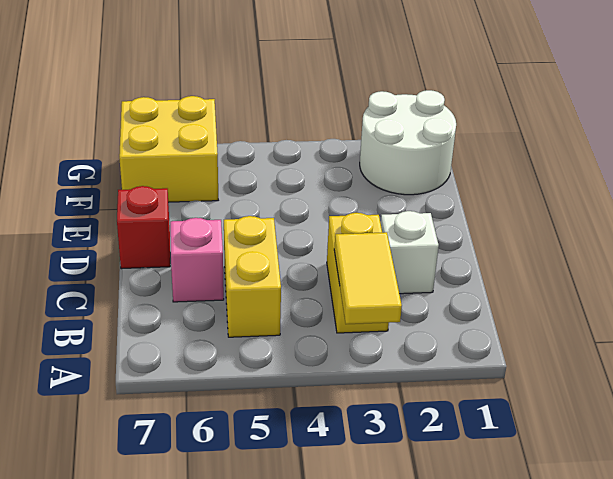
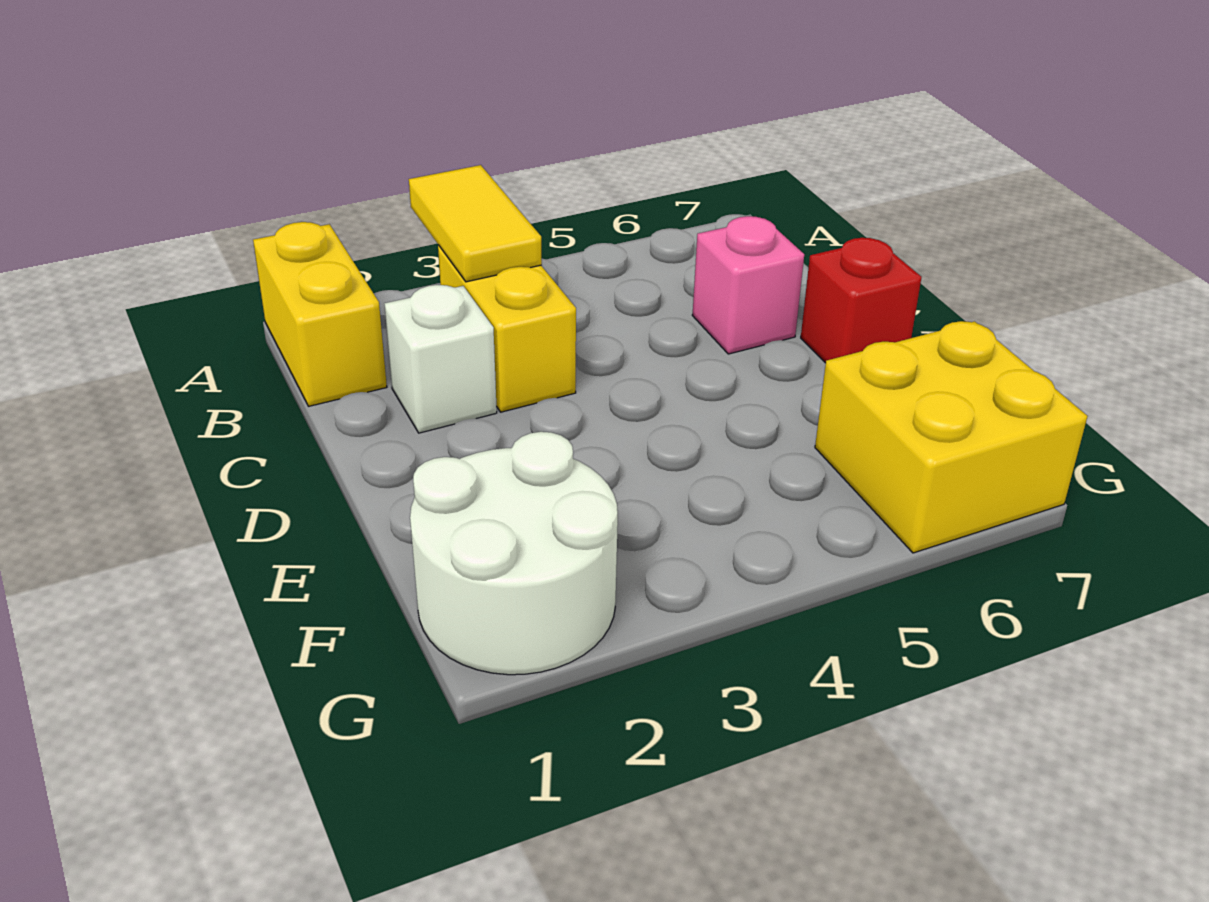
yellow brick B5:C5 level 1 -> yellow brick A1:B1 level 1

